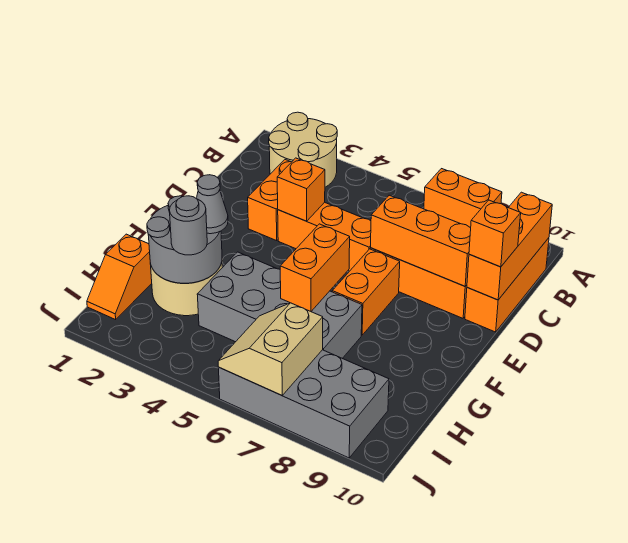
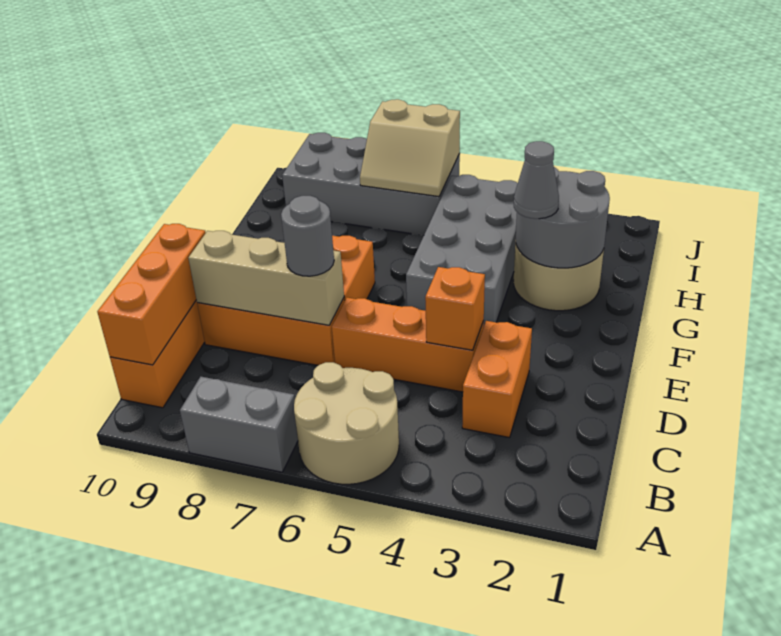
tan round brick A2:B3 level 1 -> tan round brick A5:B6 level 1
orange brick A7:A8 level 1 -> grey brick A7:A8 level 1
orange brick D7:D9 level 2 -> tan brick D7:D9 level 2
orange brick D10 level 3 -> none
orange brick F6:G6 level 2 -> none
grey brick G4:H7 level 1 -> grey brick F4:I5 level 1
orange slope H1:I1 level 1 top H -> none
grey round brick H3 level 3 -> grey round brick D7 level 3
tan slope I6:J7 level 2 top 7 -> tan slope I6:J7 level 2 top J

